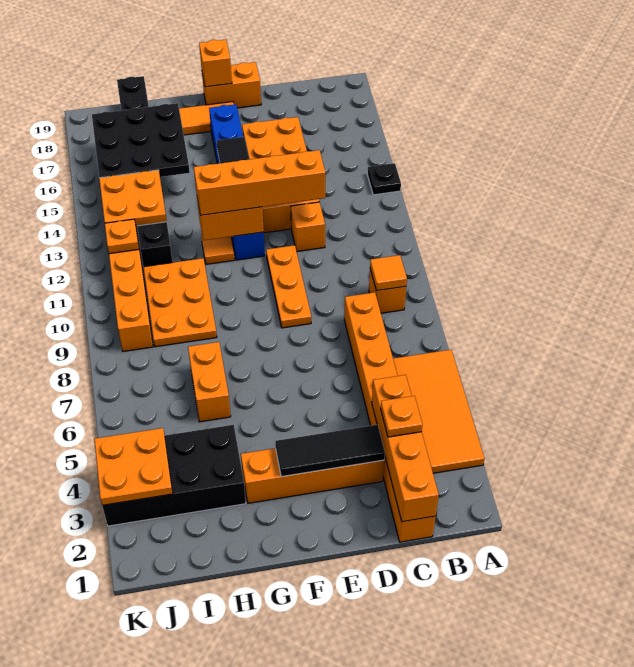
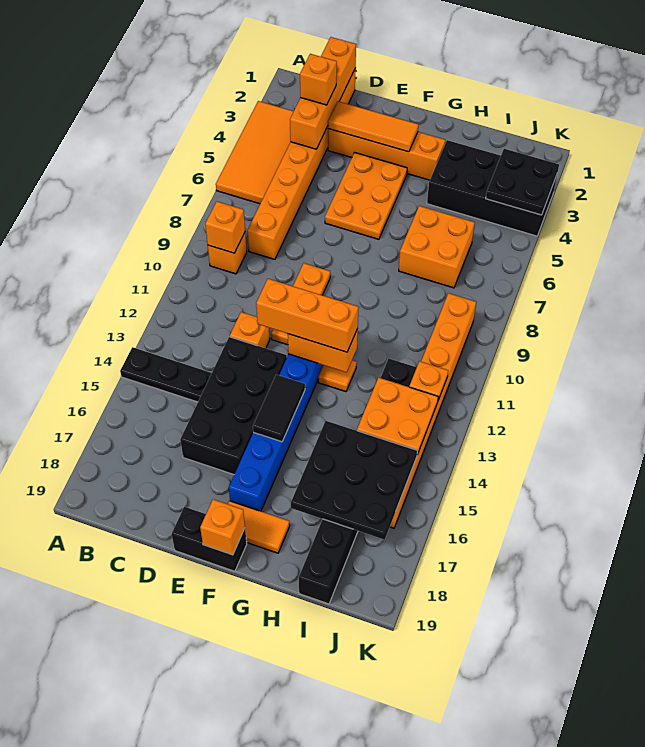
black plate A14 level 1 -> black plate A14:C14 level 1
orange tile B9 level 2 -> orange brick B9 level 2
orange plate C3 level 3 -> orange brick C3 level 3
black tile D3:F3 level 2 -> orange tile D3:F3 level 2
orange brick D12:G12 level 3 -> orange brick E12:G12 level 3
orange brick D13:E16 level 1 -> black brick D13:E16 level 1
orange brick E19:F19 level 1 -> black brick E19:F19 level 1
orange brick H6:H7 level 1 -> orange brick H6:I7 level 1
orange plate H9:I11 level 1 -> orange plate E4:F6 level 1
orange plate J3:K4 level 2 -> black plate J3:K4 level 2

